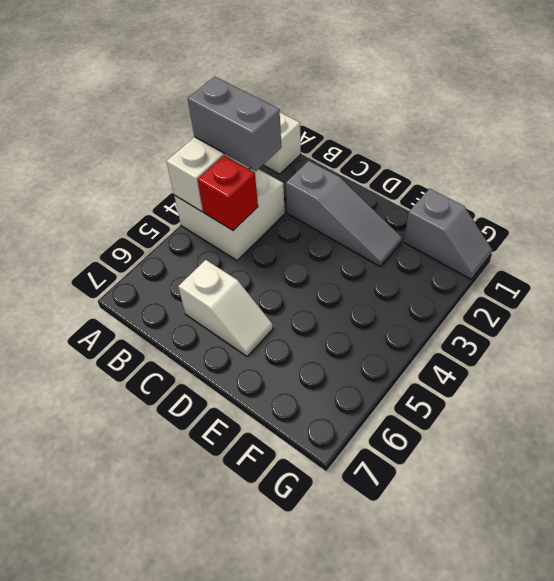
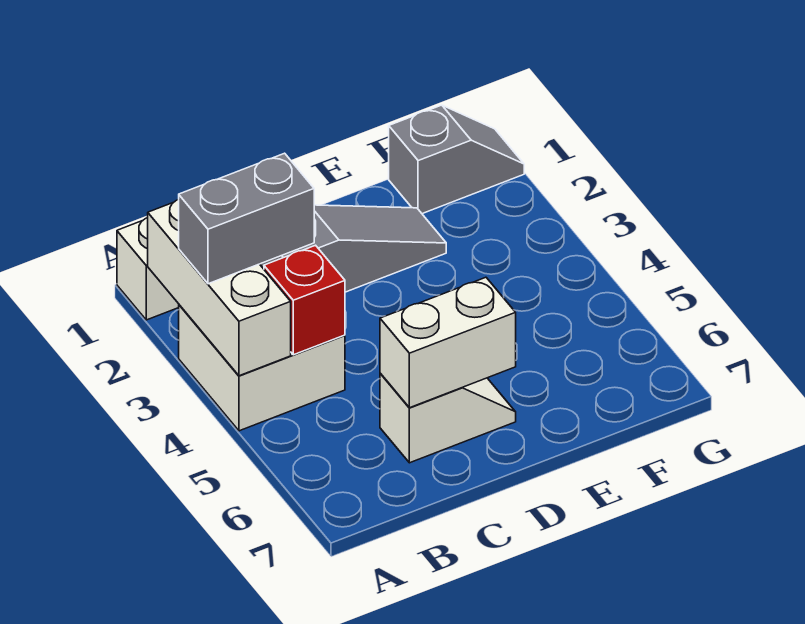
none -> white brick C6:D6 level 2

